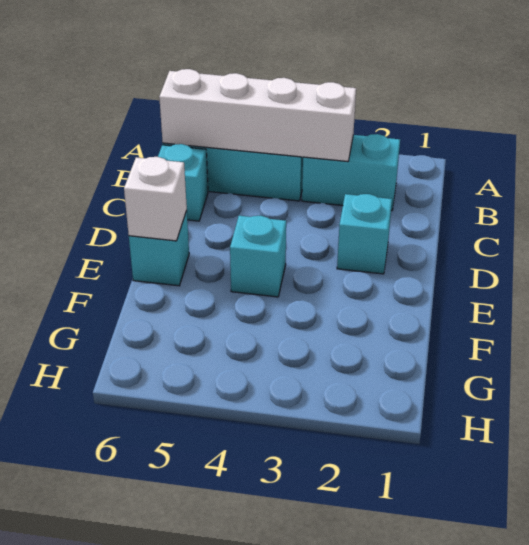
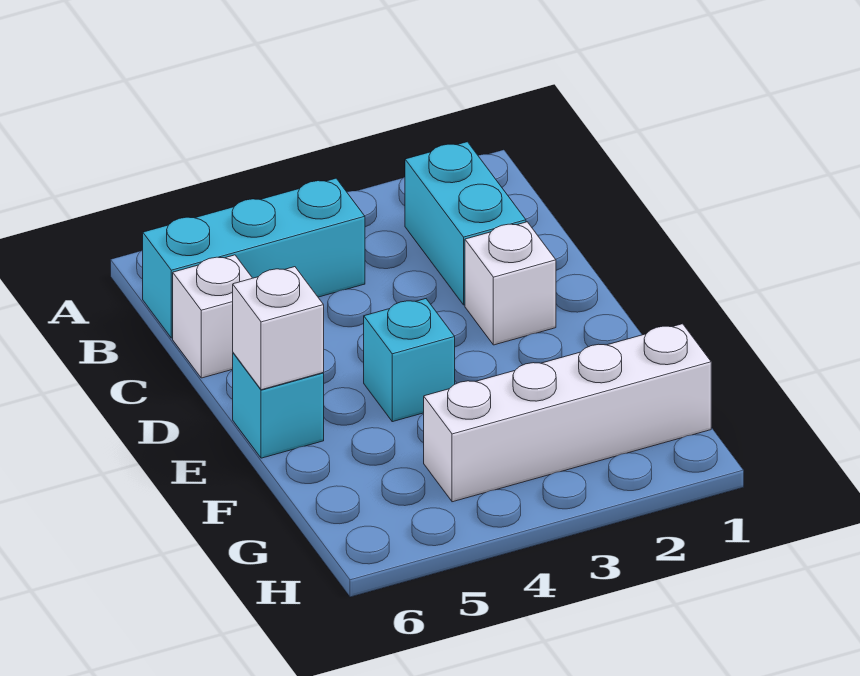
cyan brick B2:B3 level 1 -> cyan brick B2:C2 level 1
white brick B3:B6 level 2 -> white brick G1:G4 level 1
cyan brick C6 level 1 -> white brick C6 level 1
cyan brick D2 level 1 -> white brick D2 level 1

